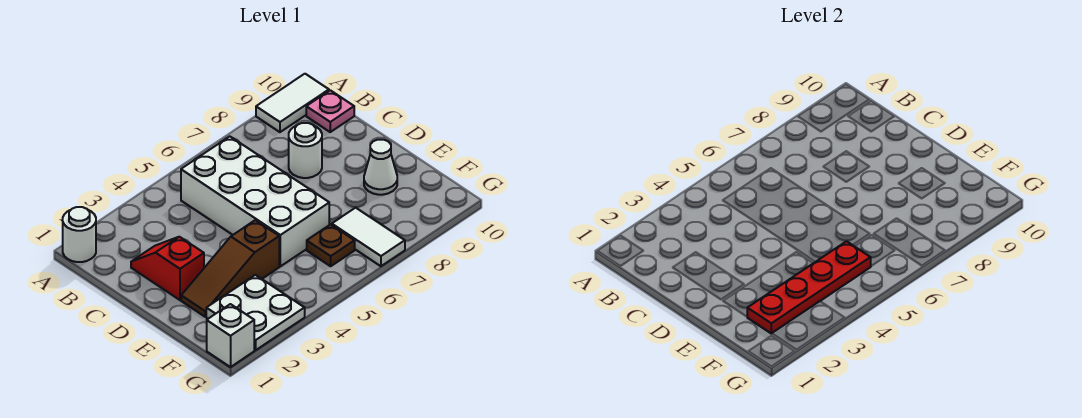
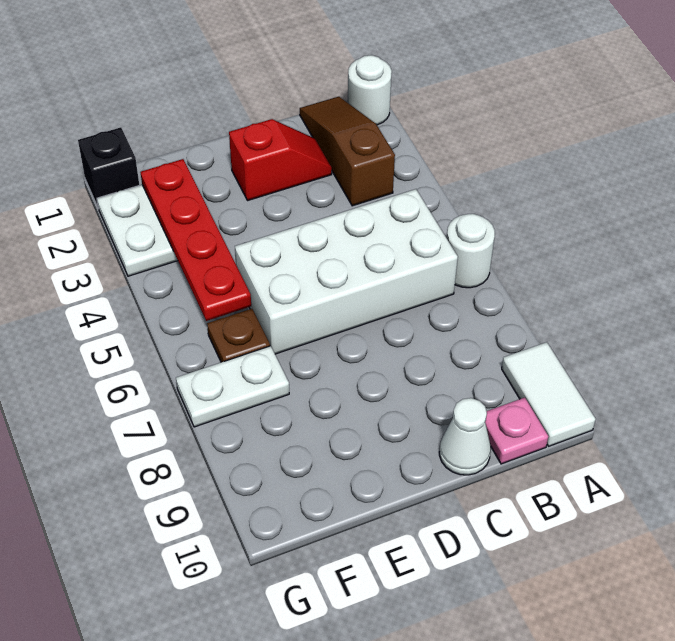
white round brick C8 level 1 -> white round brick A6 level 1
brown slope E2:E4 level 1 top 4 -> brown slope B1:B3 level 1 top 3
white cone E9 level 1 -> white cone C10 level 1
white tile F7:G7 level 1 -> white plate F7:G7 level 1
white brick G1 level 1 -> black brick G1 level 1

